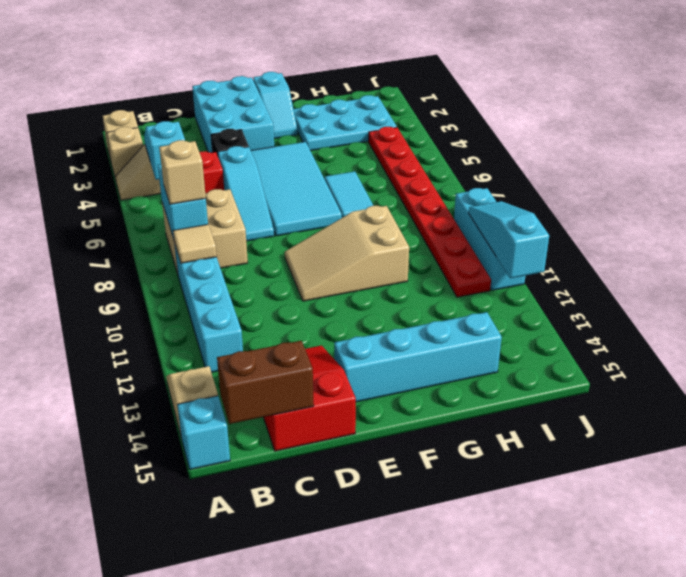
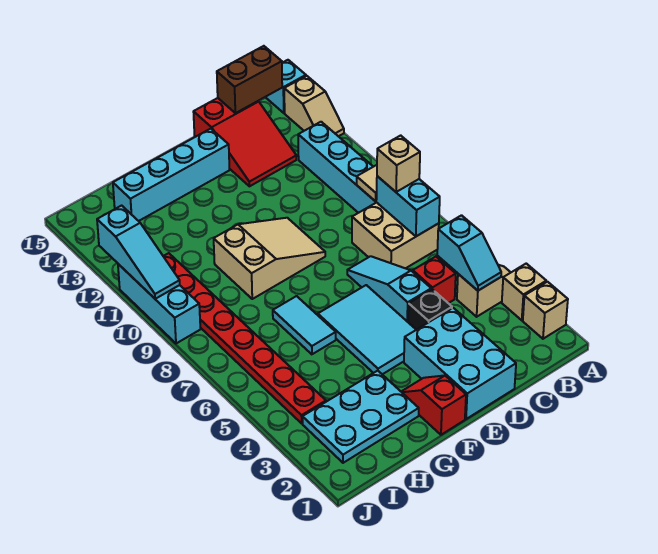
cyan tile E4:F7 level 1 -> cyan tile E4:F6 level 1
cyan slope F1:F2 level 1 top 1 -> red slope F1:F2 level 1 top 1

